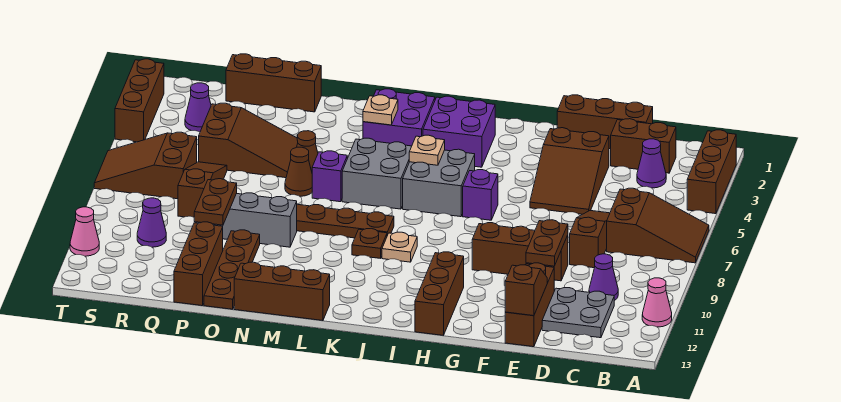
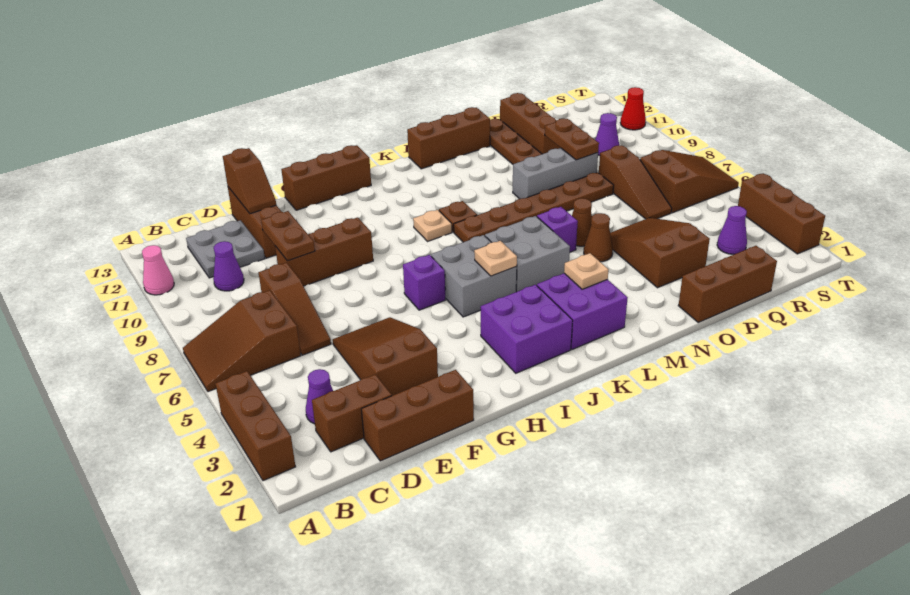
brown brick H11:H13 level 1 -> brown brick G13:I13 level 1
brown slope O4:Q5 level 1 top Q -> brown slope O3:P5 level 1 top 3
pink cone T11 level 1 -> red cone T11 level 1

